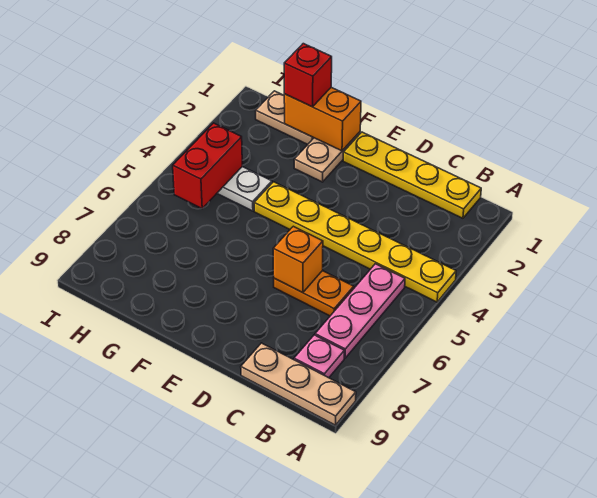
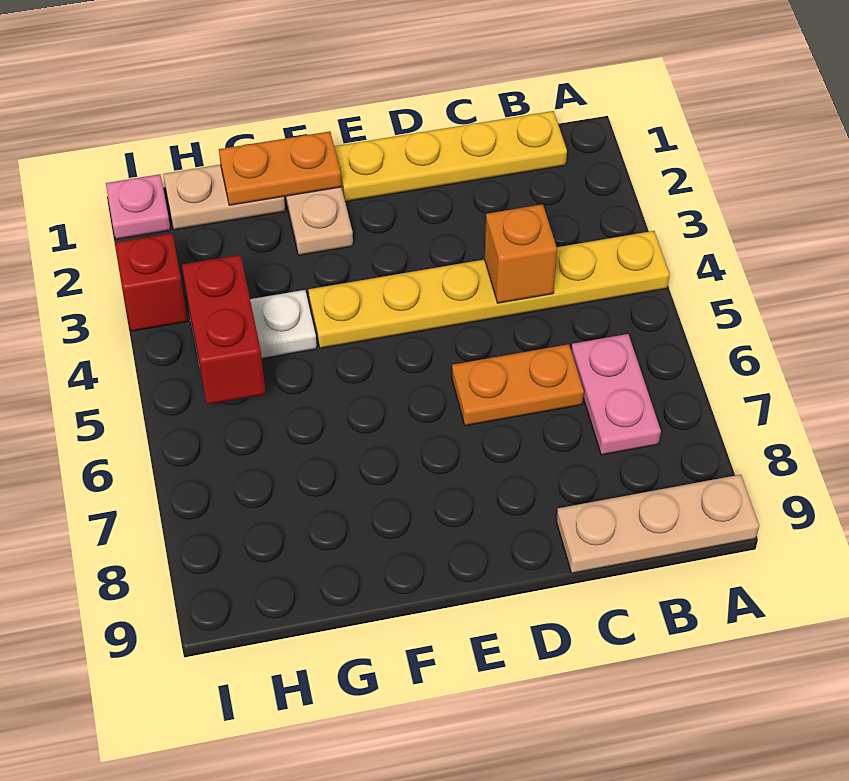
pink plate B5:B7 level 1 -> pink plate B6:B7 level 1
pink plate B8 level 1 -> pink plate I1 level 1
orange brick D6 level 2 -> orange brick C4 level 2
orange brick F1:G1 level 2 -> orange plate F1:G1 level 2
red brick G1 level 3 -> red brick I3 level 1

